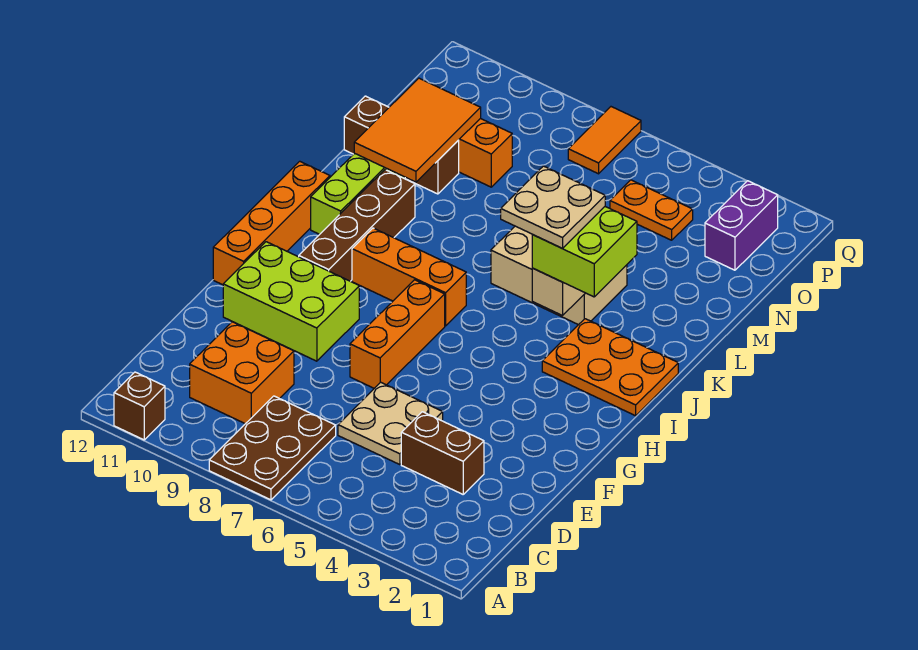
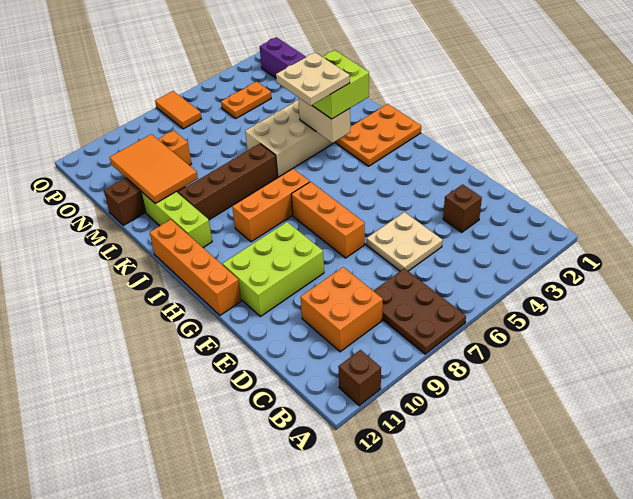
brown brick D3:D4 level 1 -> brown brick D3 level 1
brown brick H10:K10 level 1 -> brown brick K7:K10 level 1

